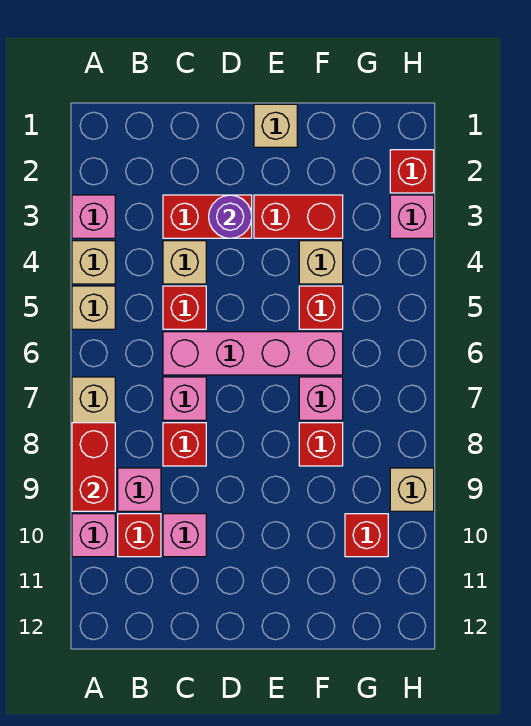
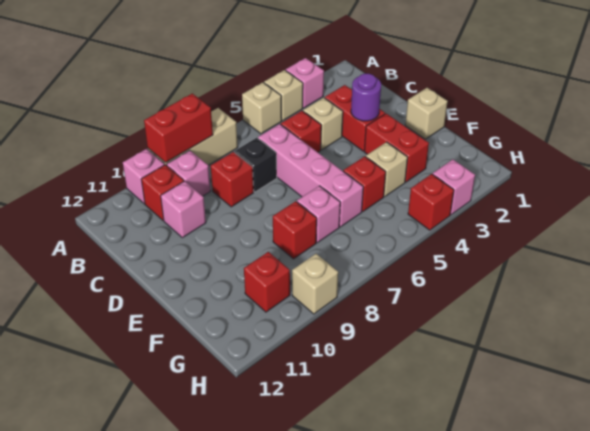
pink brick C7 level 1 -> black brick C7 level 1
red brick H2 level 1 -> red brick H4 level 1

